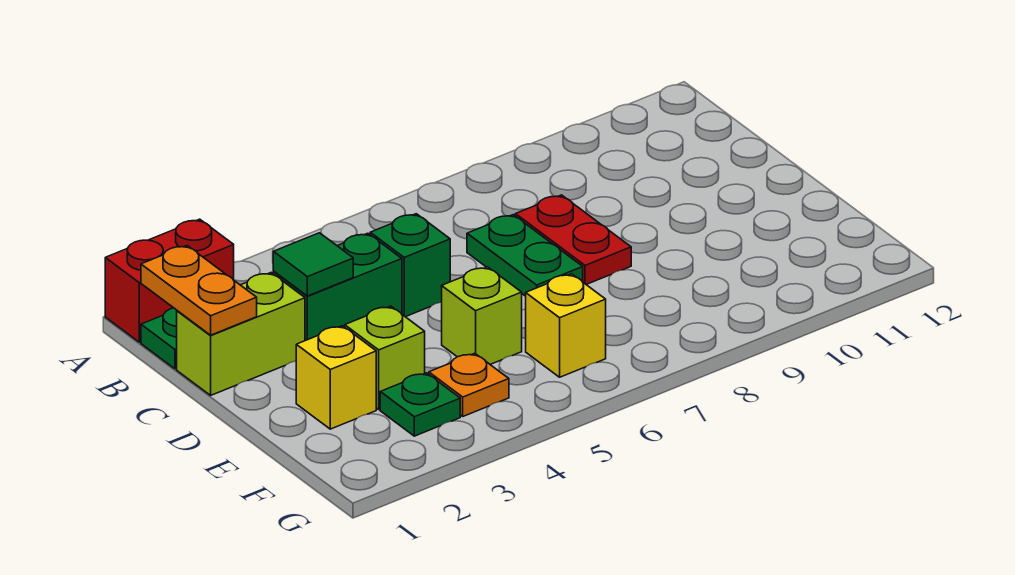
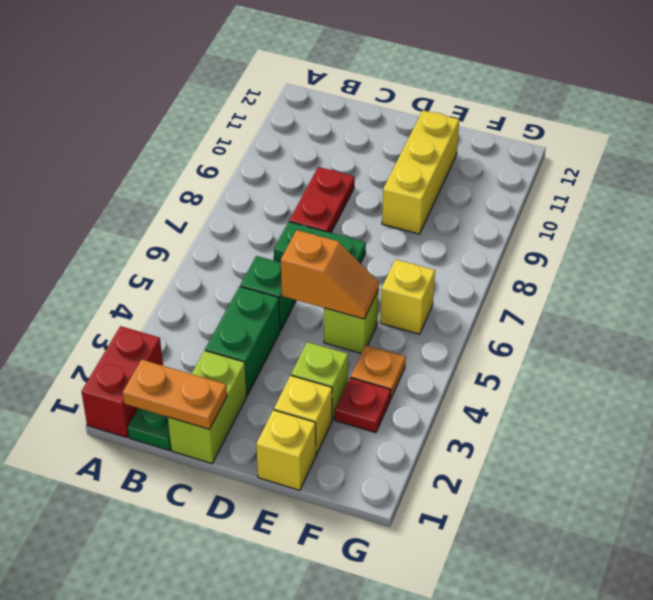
green tile C3 level 2 -> none
red plate C8:D8 level 1 -> red plate C8:C9 level 1
none -> orange slope D5:E5 level 2 top D
none -> yellow brick E1 level 1
none -> yellow brick E9:E11 level 1
green plate F3 level 1 -> red plate F3 level 1

